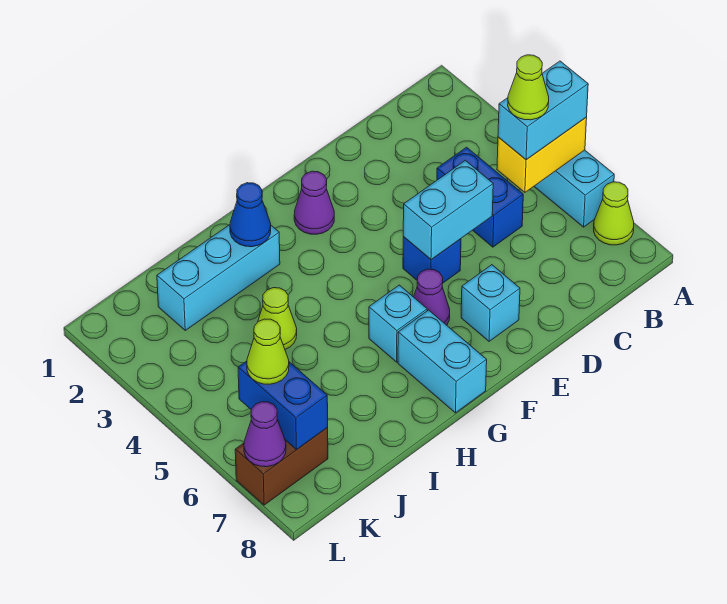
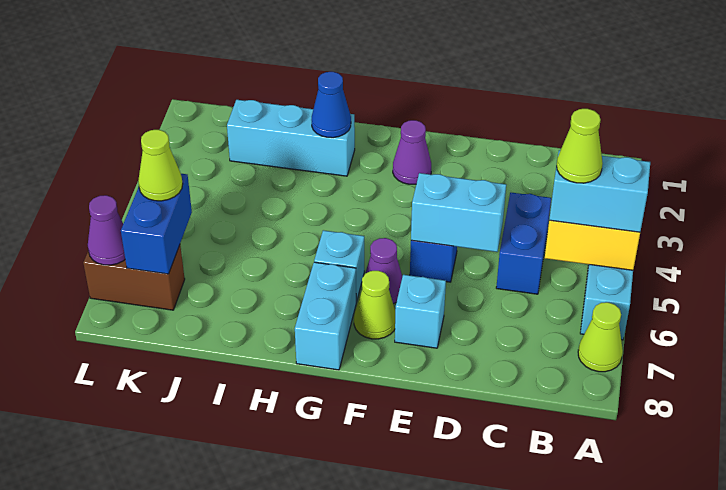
lime cone I4 level 1 -> lime cone F7 level 1

